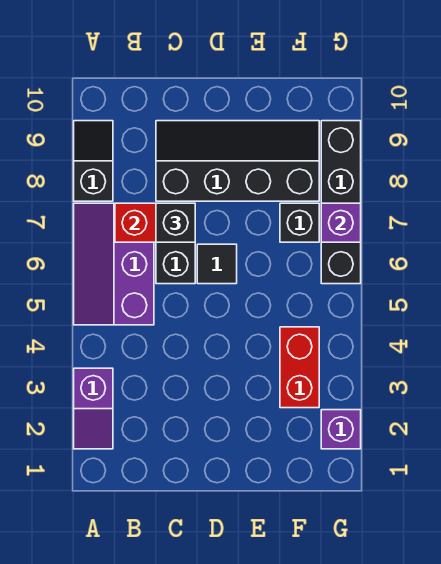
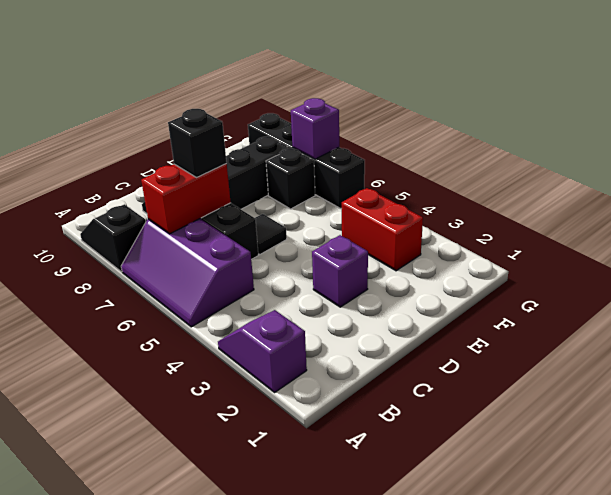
purple slope A2:A3 level 1 top 3 -> purple slope A2:A3 level 1 top 2
purple brick G2 level 1 -> purple brick D3 level 1

